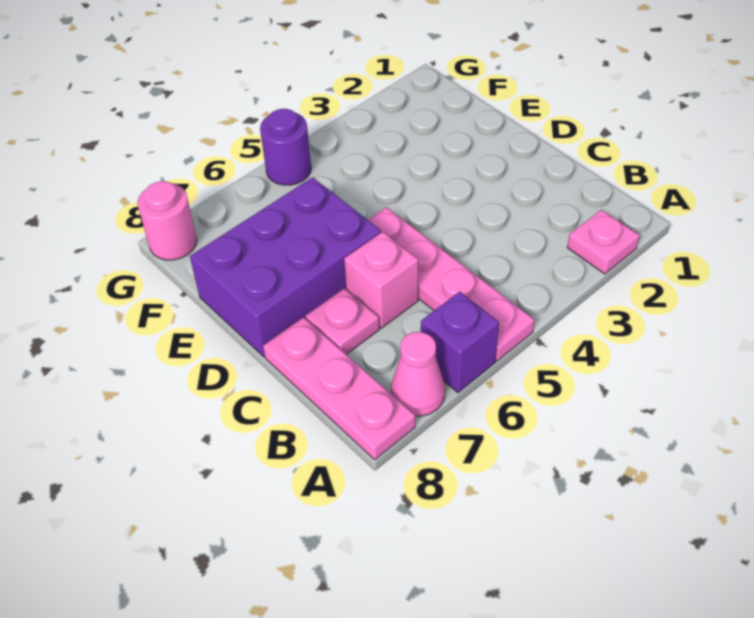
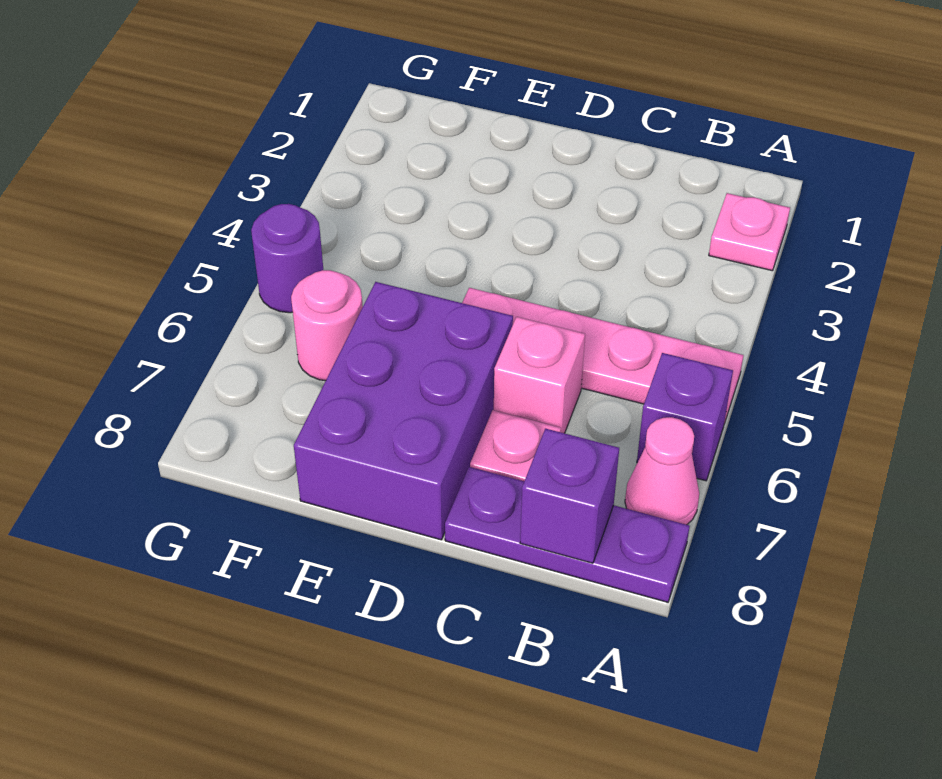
pink plate A8:C8 level 1 -> purple plate A8:C8 level 1
none -> purple brick B8 level 2
pink round brick G8 level 1 -> pink round brick F6 level 1

